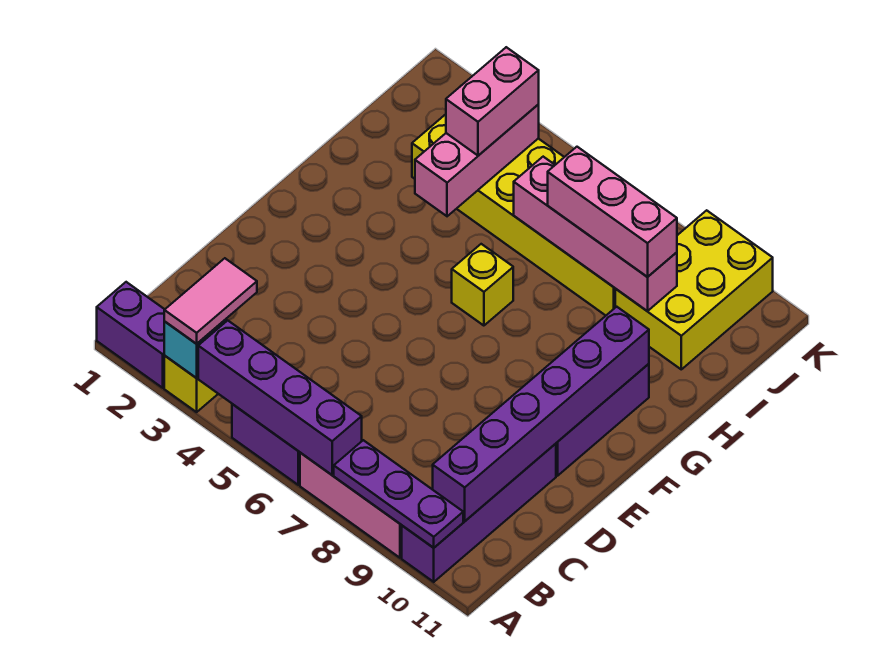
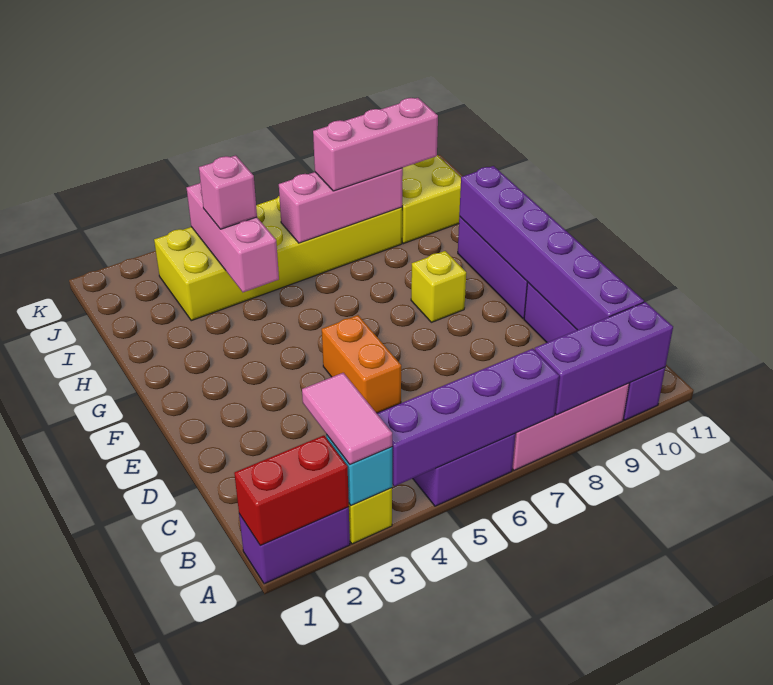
none -> red brick A1:A2 level 2
purple plate A8:A10 level 2 -> purple brick A8:A10 level 2
none -> orange brick D5:E5 level 1
yellow brick G6 level 1 -> yellow brick F8 level 1
pink brick I4:J4 level 3 -> pink brick I4 level 3
pink brick I6:I9 level 2 -> pink brick I6:I8 level 2

